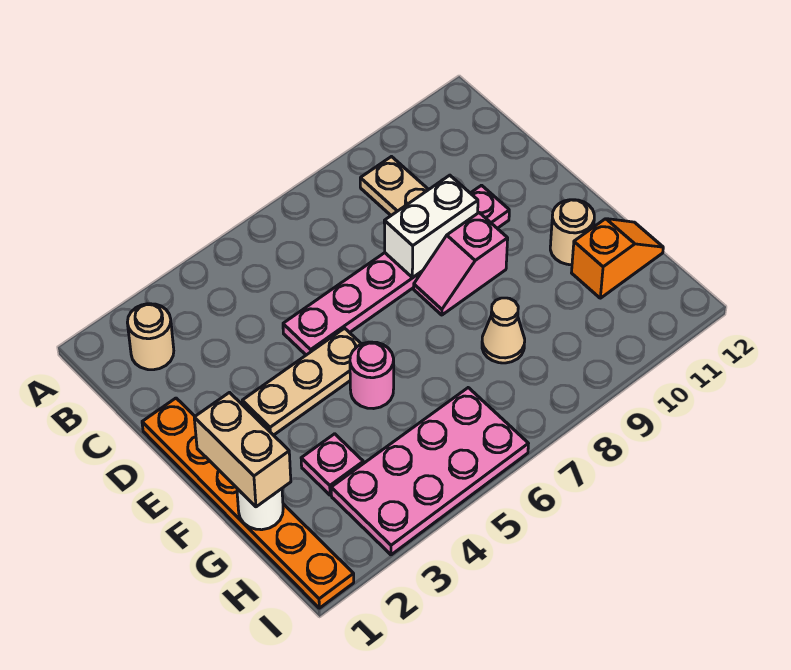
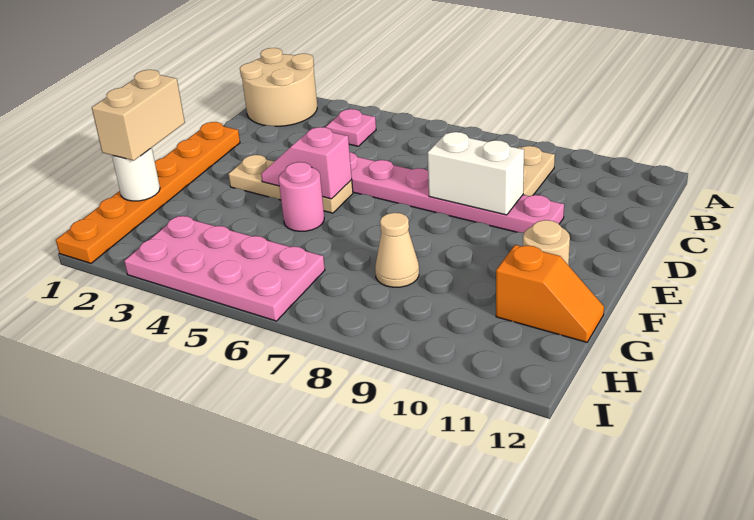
tan round brick B2 level 1 -> tan round brick A1:B2 level 1
pink slope E8:E9 level 1 top 9 -> pink slope E4:E5 level 2 top 5
pink plate G3 level 1 -> pink plate B4 level 1

